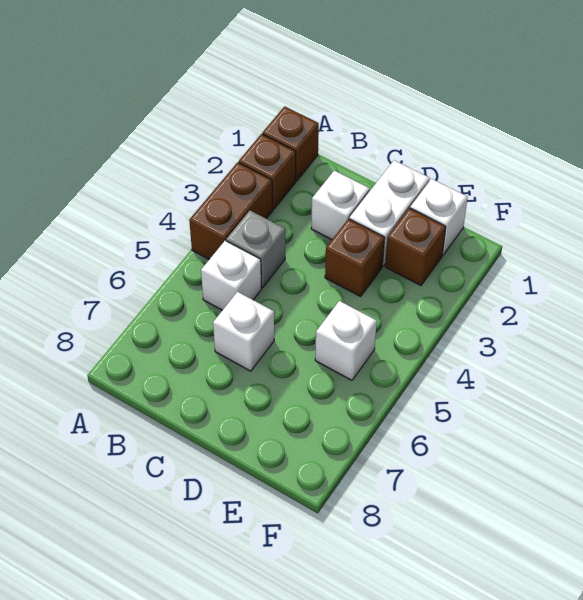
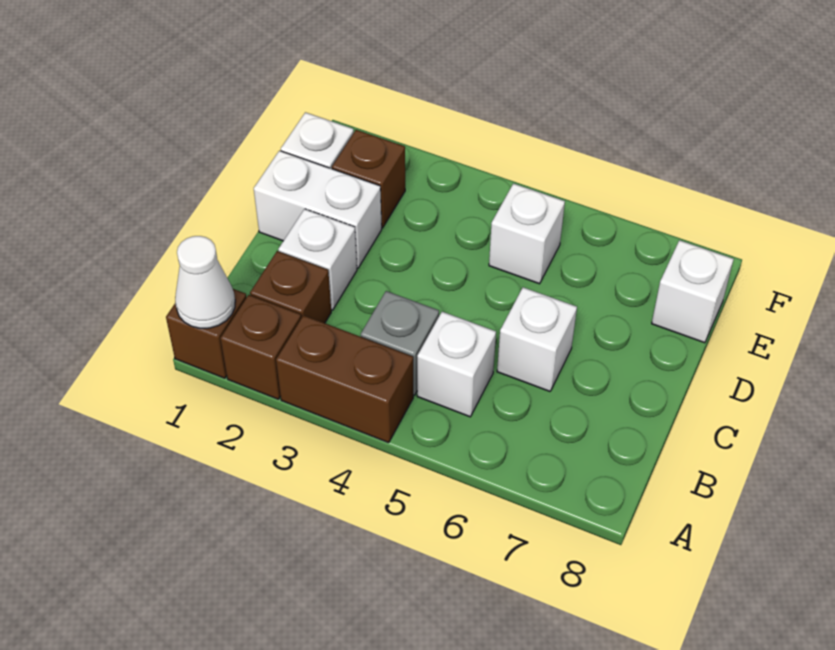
none -> white cone A1 level 2
brown brick D3 level 1 -> brown brick B2 level 1
none -> white brick E8 level 1

